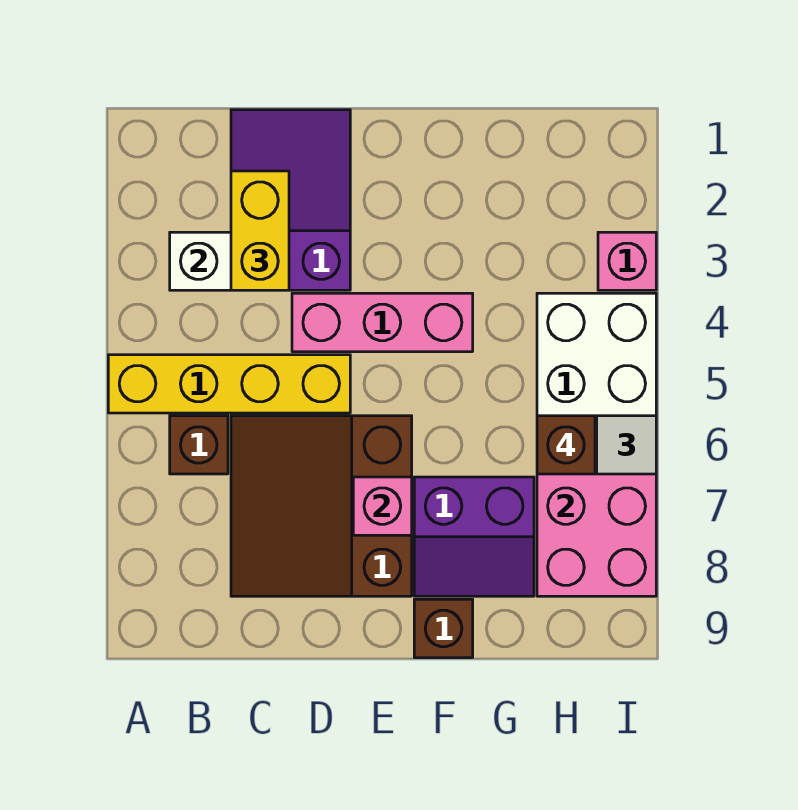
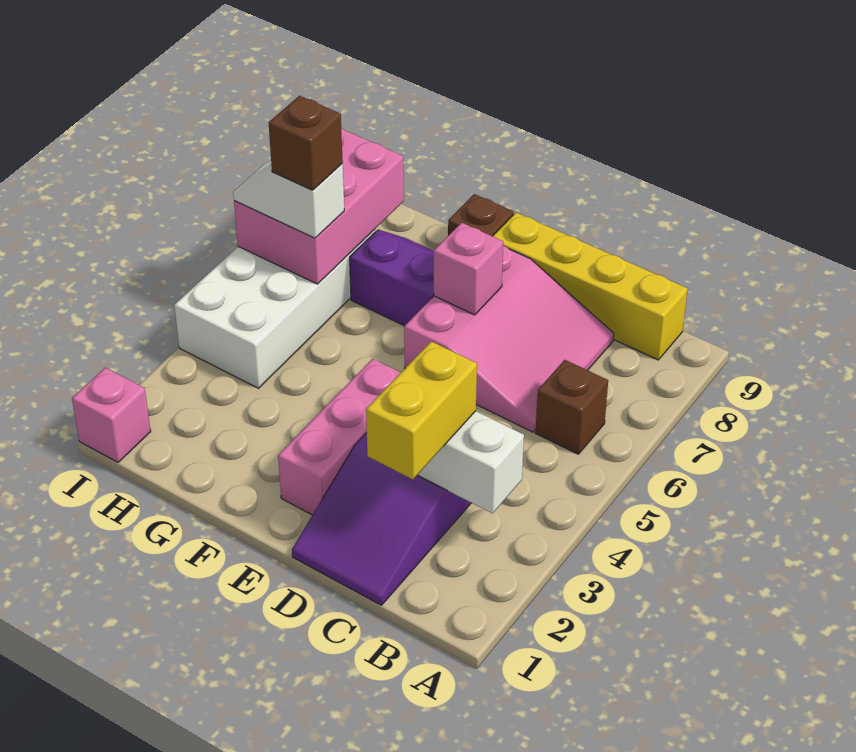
yellow brick A5:D5 level 1 -> yellow brick B9:E9 level 1
brown slope C6:E8 level 1 top E -> pink slope C6:E8 level 1 top E
pink brick D4:F4 level 1 -> pink brick E2:E4 level 1
pink brick I3 level 1 -> pink brick I1 level 1

